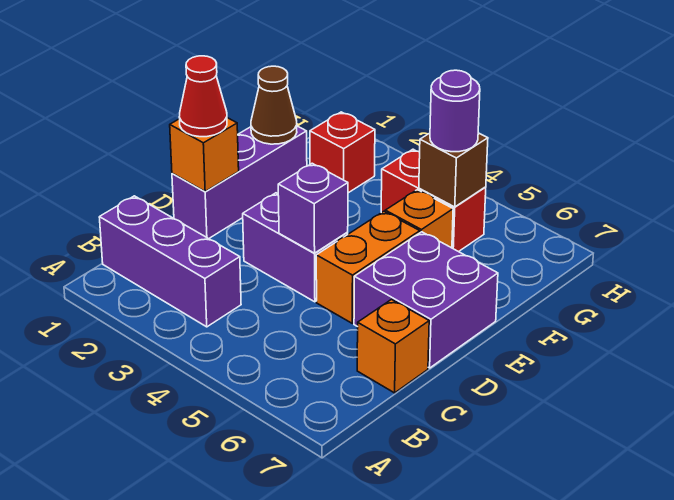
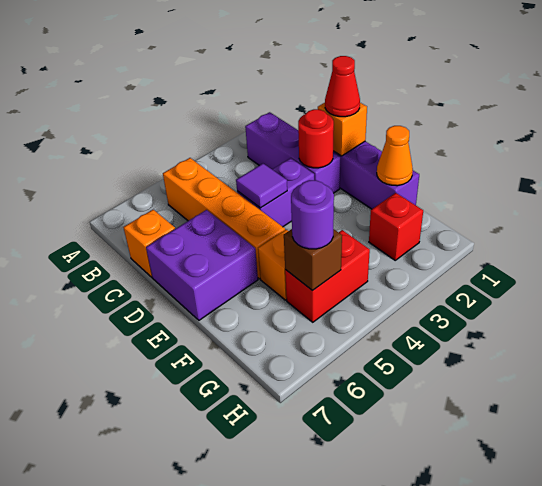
purple brick B1:B3 level 1 -> purple brick B2:D2 level 1
none -> red round brick D2 level 2
purple brick D4 level 2 -> purple tile D4 level 2
orange brick D5:E5 level 1 -> orange brick B5:E5 level 1
brown cone F1 level 2 -> orange cone F1 level 2

